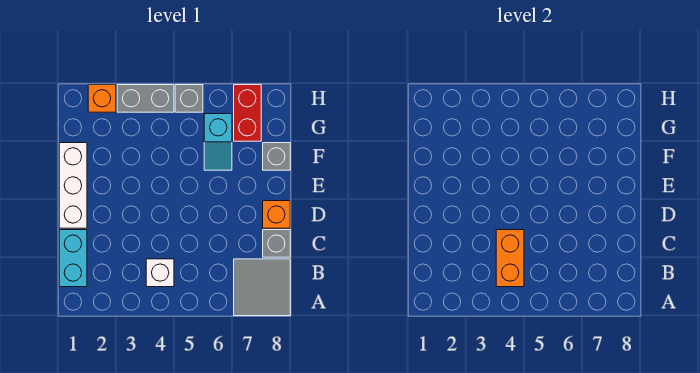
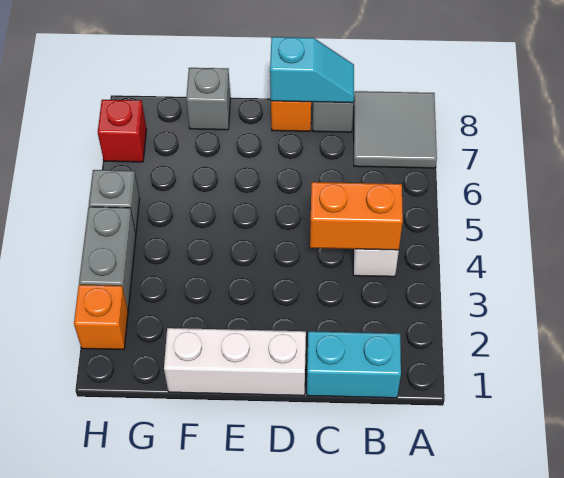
cyan slope F6:G6 level 1 top G -> cyan slope C8:D8 level 2 top D
red brick G7:H7 level 1 -> red brick H7 level 1

